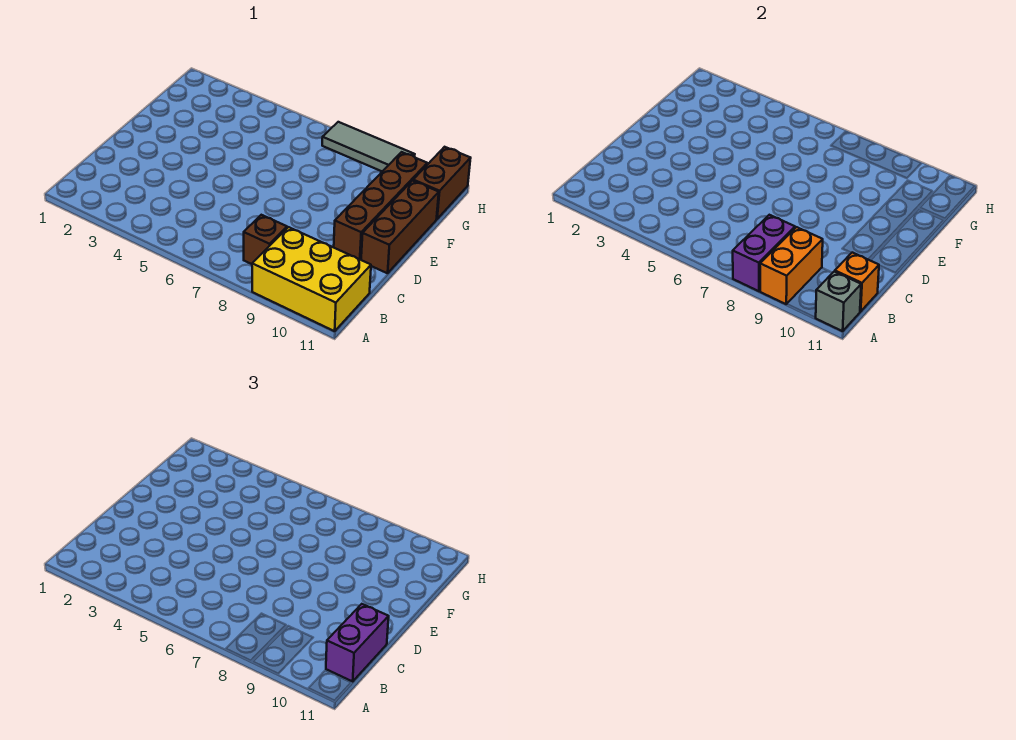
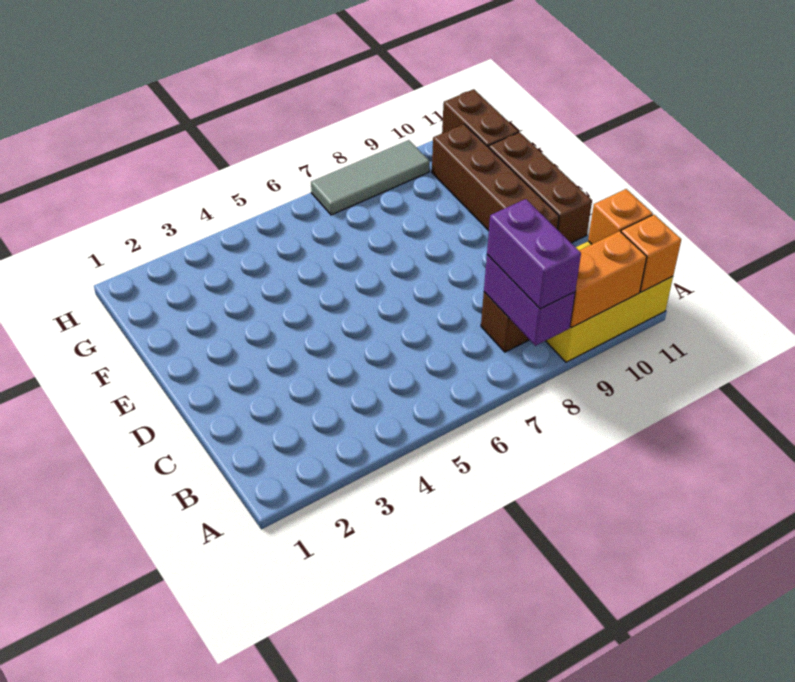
orange brick A9:B9 level 2 -> orange brick A9:A10 level 2
grey brick A11 level 2 -> orange brick A11 level 2
purple brick B11:C11 level 3 -> purple brick A8:B8 level 3

